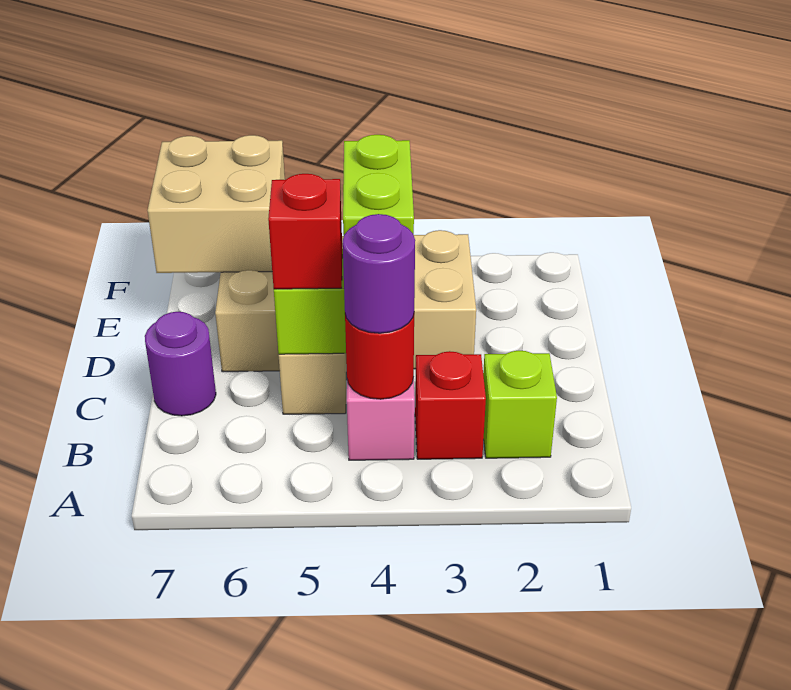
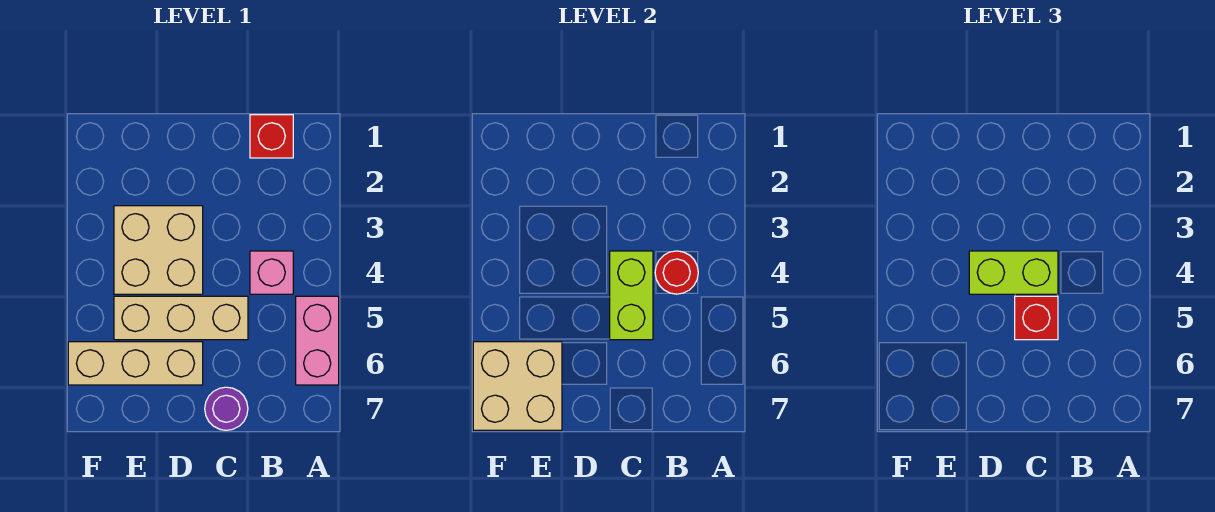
none -> pink brick A5:A6 level 1
lime brick B2 level 1 -> none
red brick B3 level 1 -> red brick B1 level 1
purple round brick B4 level 3 -> none

